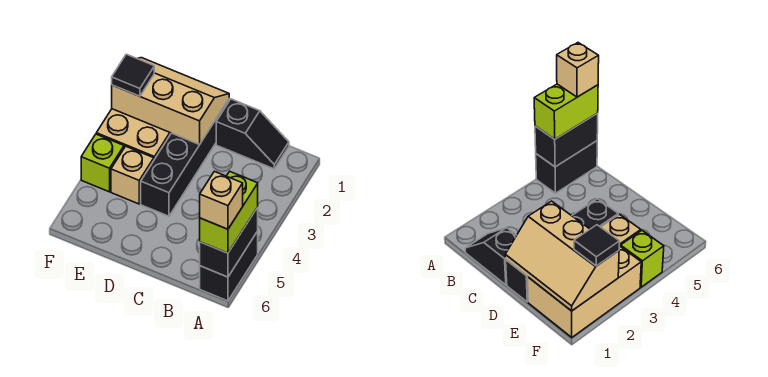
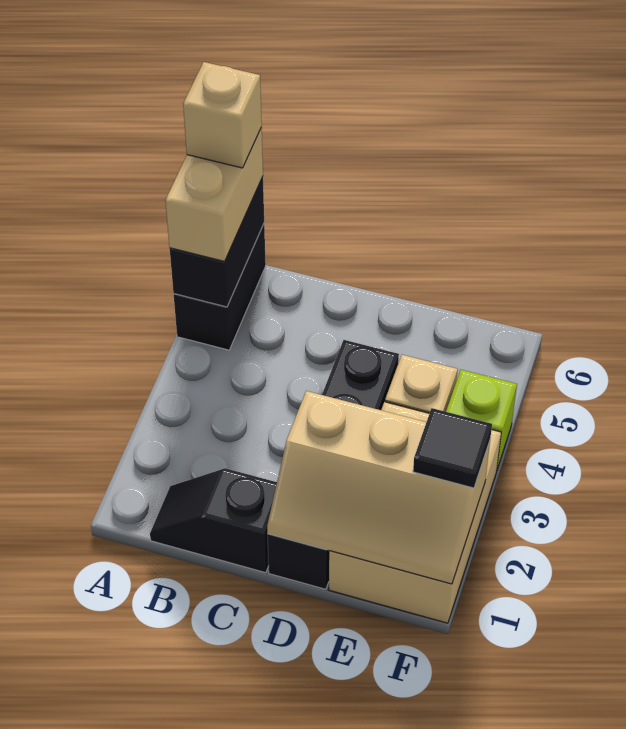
lime brick A5:A6 level 3 -> tan brick A5:A6 level 3

